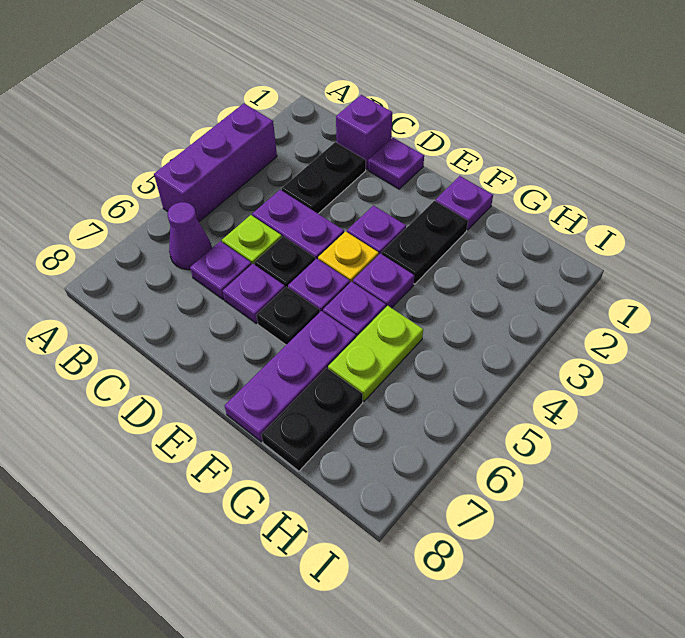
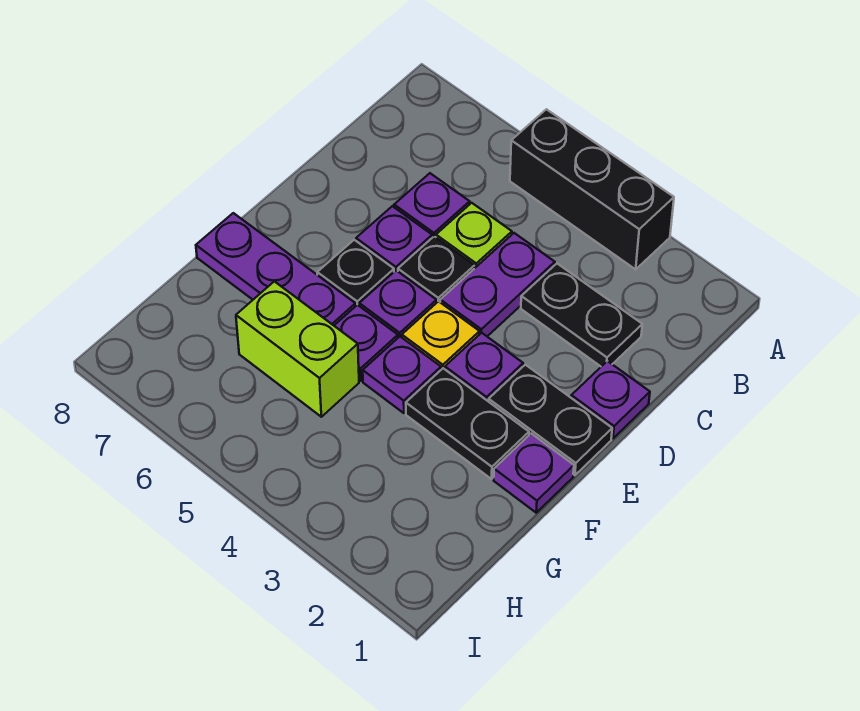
purple brick A3:A5 level 1 -> black brick A3:A5 level 1
purple cone B6 level 1 -> none
purple brick C1 level 1 -> none
lime plate G5:G6 level 1 -> lime brick G5:G6 level 1
black plate G7:G8 level 1 -> black plate E1:E2 level 1

